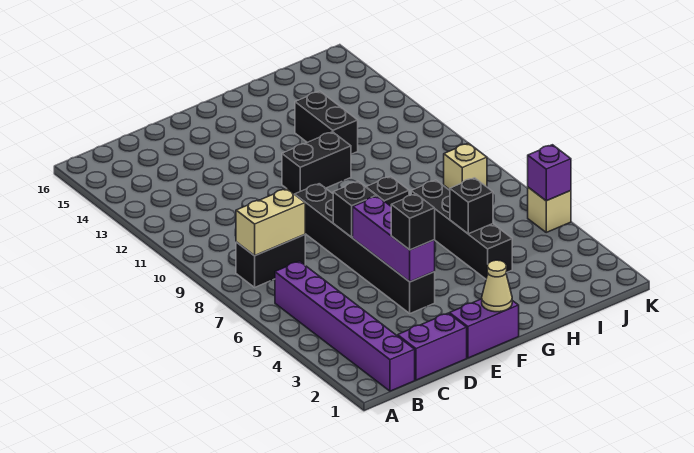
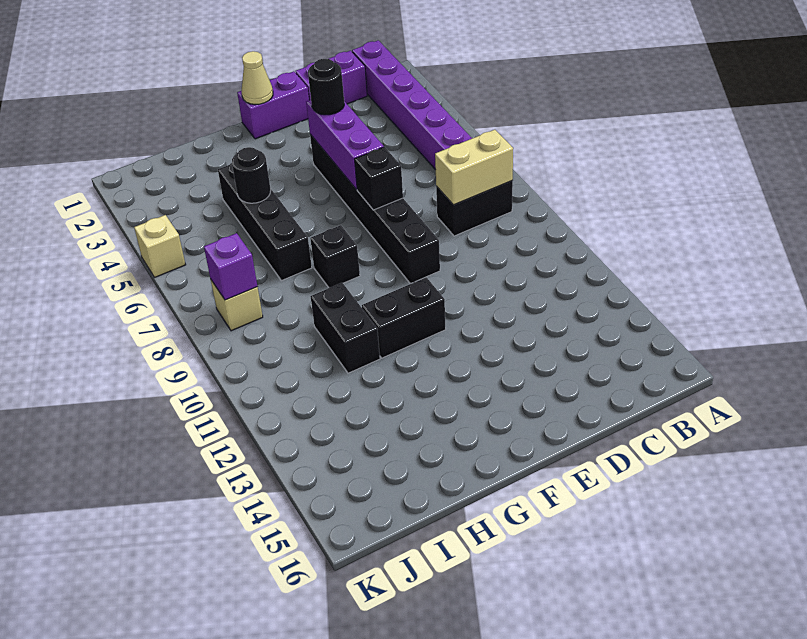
black brick E4 level 3 -> black round brick E4 level 3
black brick H5 level 2 -> black round brick H5 level 2
black brick H12:H13 level 1 -> black brick H10:H11 level 1
purple brick K5 level 2 -> purple brick J8 level 2

